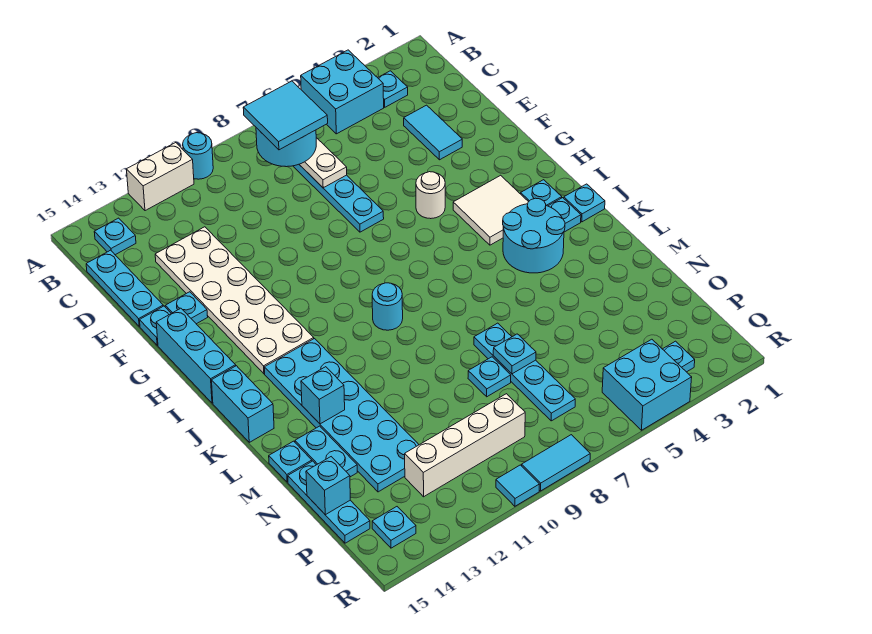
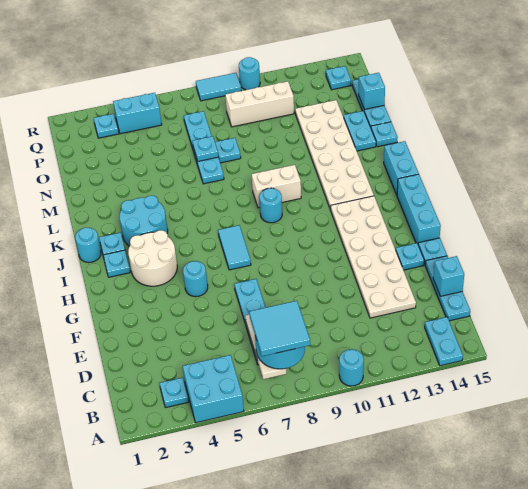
white brick A11:A12 level 1 -> white brick K9:K10 level 1
cyan plate B14 level 1 -> cyan plate A14:B14 level 1
cyan tile D3:E3 level 1 -> cyan tile H7:I7 level 1
white round brick G5 level 1 -> cyan round brick G5 level 1
white tile H3:I4 level 1 -> white round brick H3:I4 level 1
cyan plate J1 level 1 -> cyan round brick J1 level 1
cyan plate J12:O13 level 1 -> white plate J12:O13 level 1
cyan brick L13 level 2 -> cyan brick D15 level 2
white brick P9:P12 level 1 -> white brick P9:P11 level 1
cyan brick Q4:R5 level 1 -> cyan brick Q4:Q5 level 1
cyan tile R10 level 1 -> cyan round brick R10 level 1

